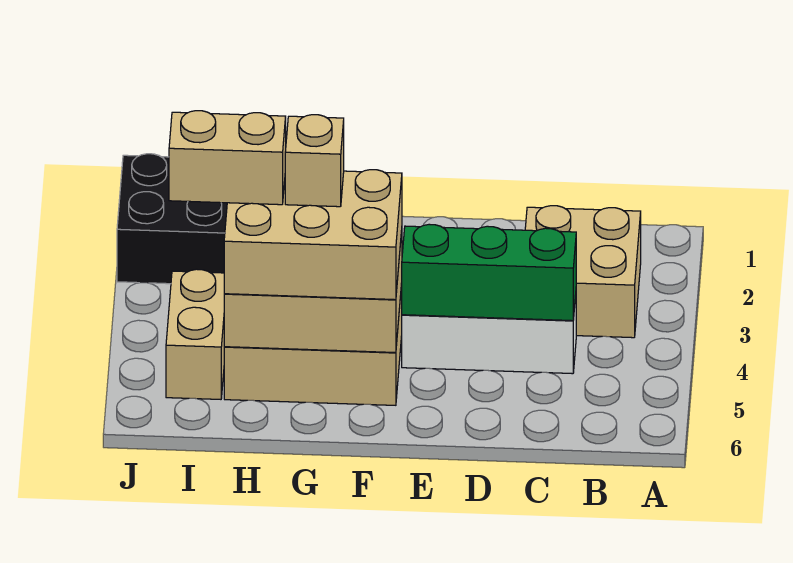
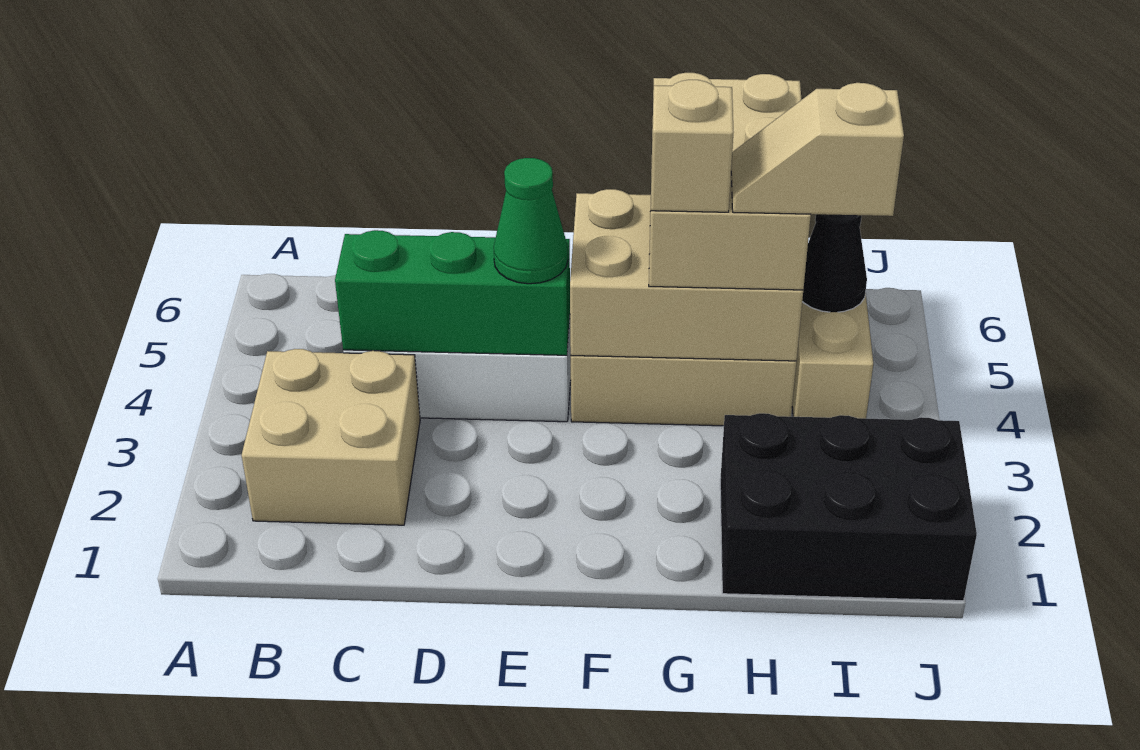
none -> green cone E4 level 3
tan brick F4:H5 level 3 -> tan brick G4:H6 level 3
tan brick H4:I4 level 4 -> tan slope H4:I4 level 4 top I
none -> black cone I5 level 2

